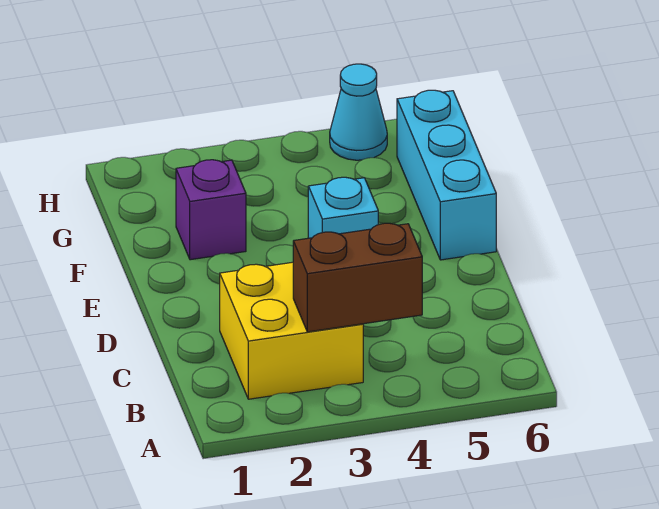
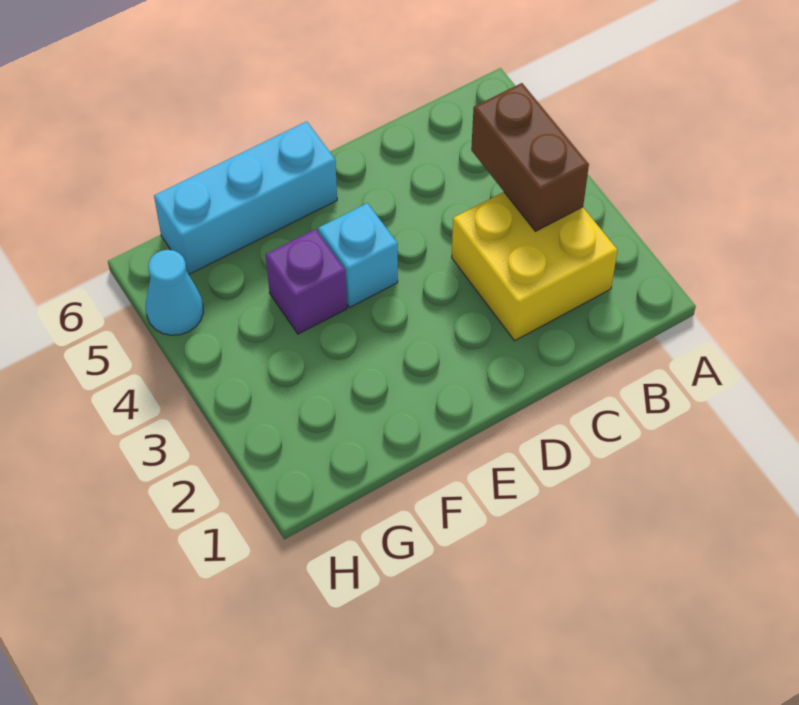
purple brick F2 level 1 -> purple brick F4 level 1

